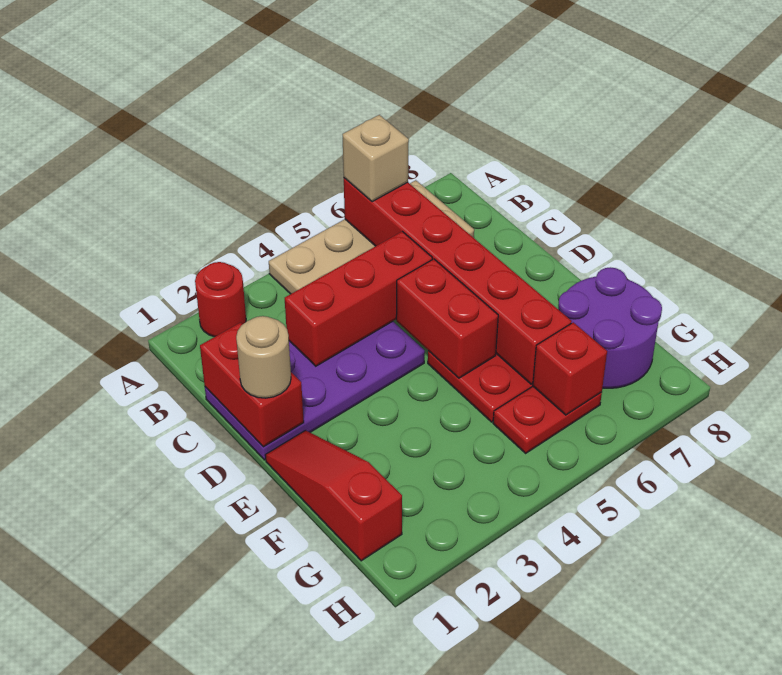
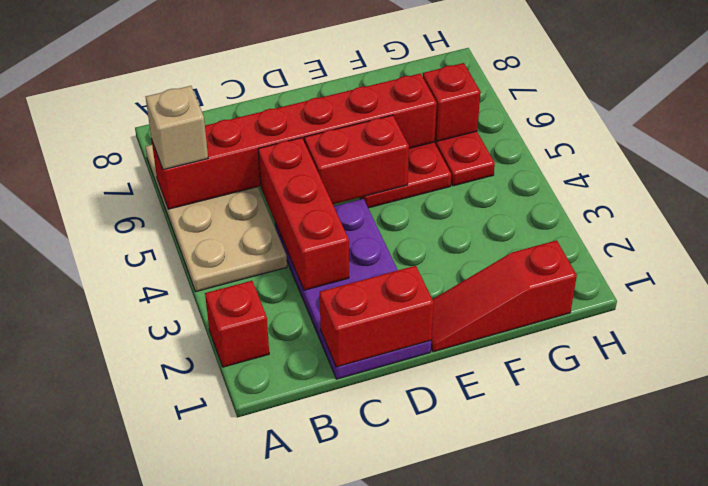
red round brick A2 level 1 -> red brick A2 level 1
tan round brick D1 level 3 -> none
purple round brick F7:G8 level 1 -> none

